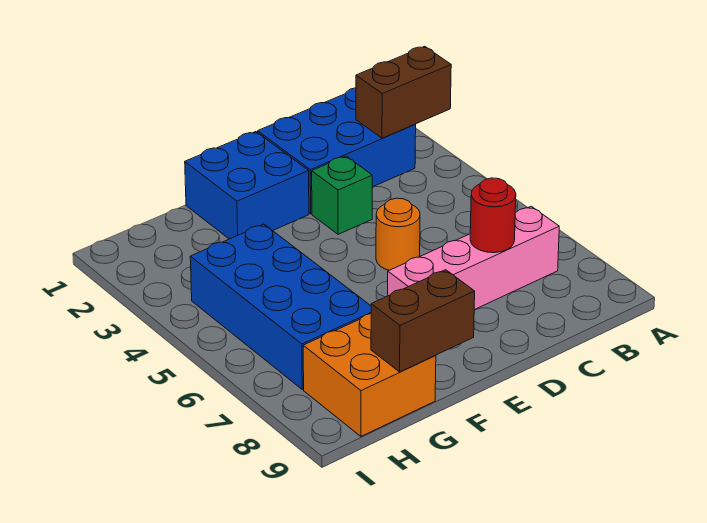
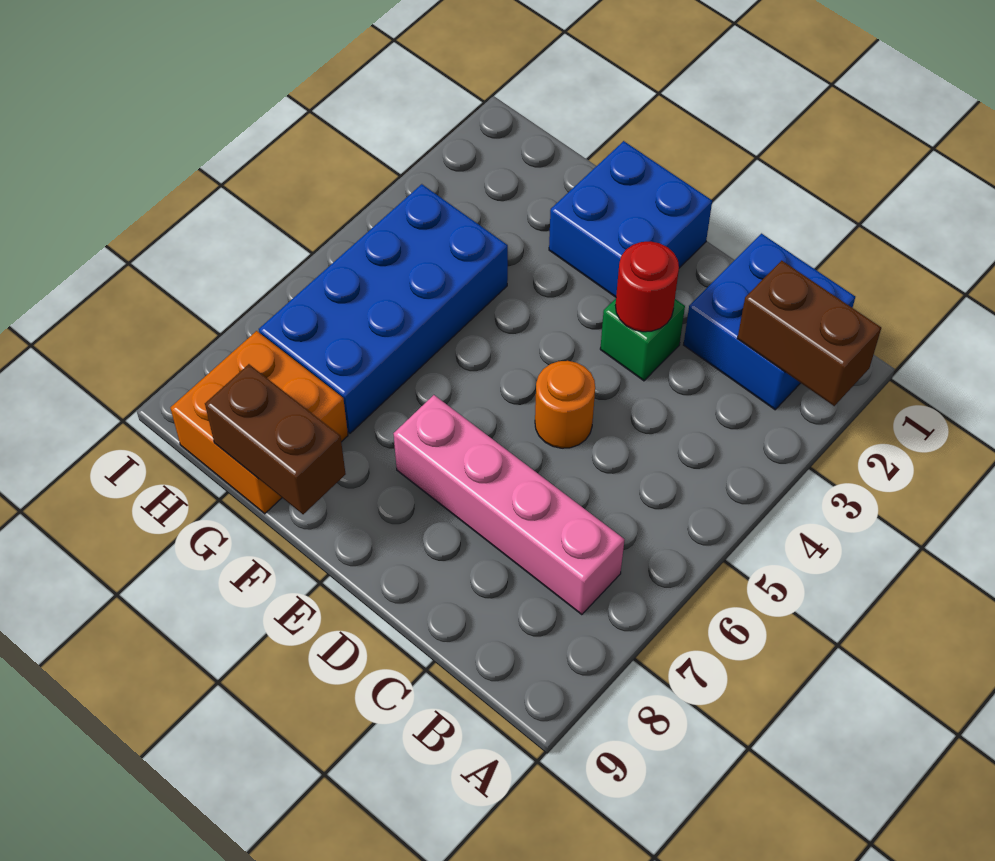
blue brick B1:D2 level 1 -> blue brick B1:C2 level 1
red round brick C7 level 2 -> red round brick D3 level 2

